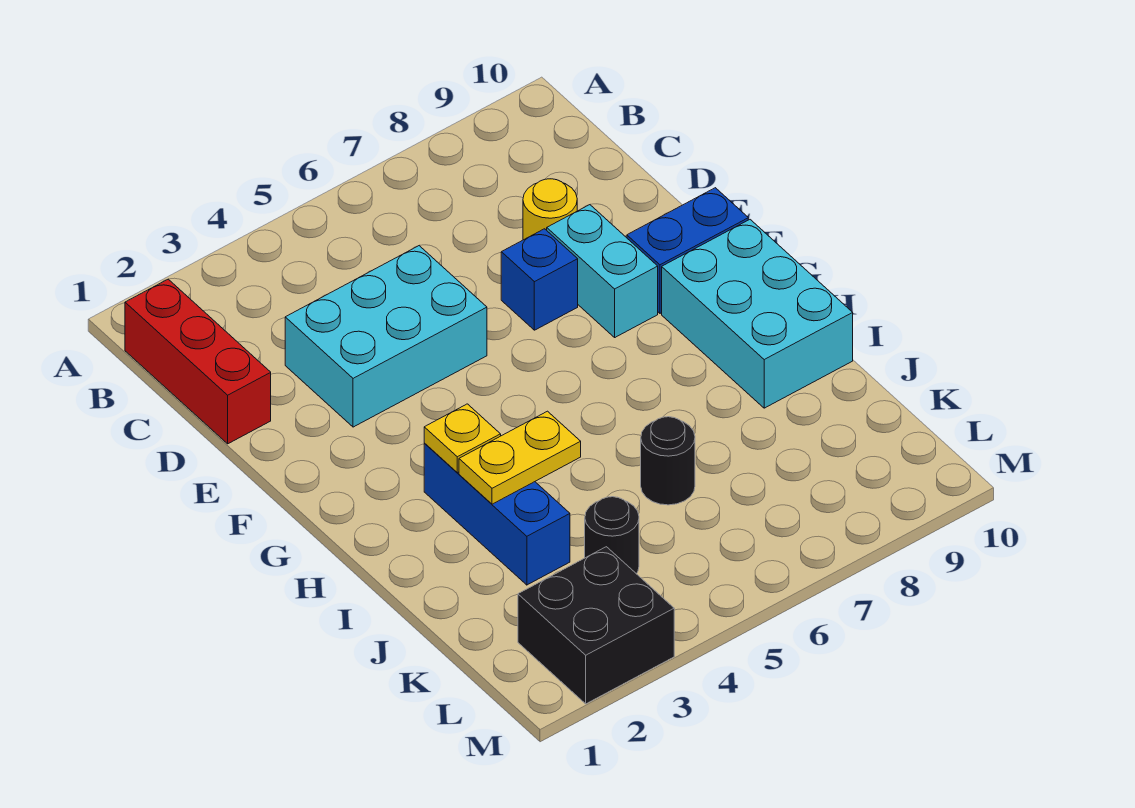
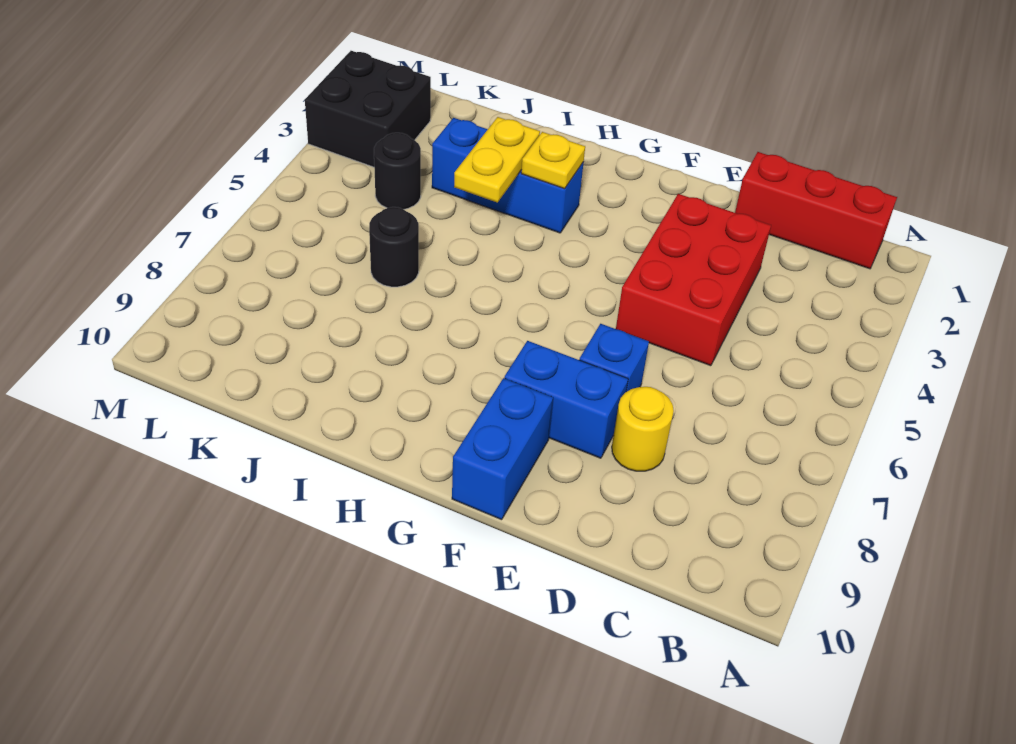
cyan brick D3:E5 level 1 -> red brick D3:E5 level 1
cyan brick E8:F8 level 1 -> blue brick E8:F8 level 1
cyan brick G9:I10 level 1 -> none

